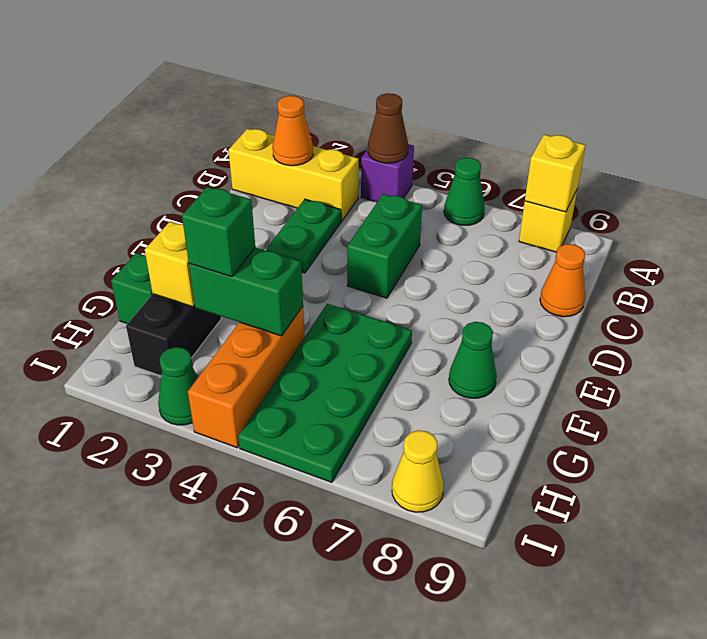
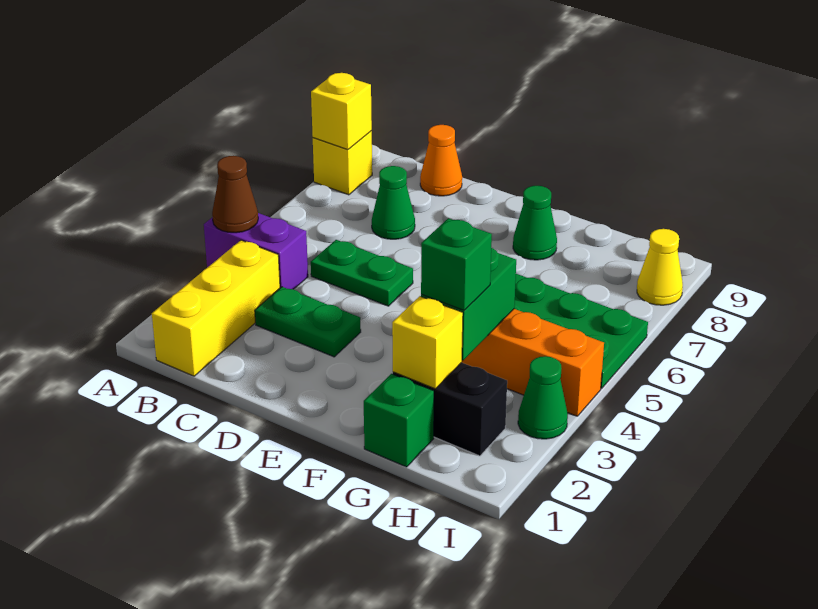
purple brick A4 level 1 -> purple brick A4:B4 level 1
green cone A6 level 1 -> green cone C7 level 1
orange cone B2 level 2 -> none
green brick C5:D5 level 1 -> green plate C5:D5 level 1

